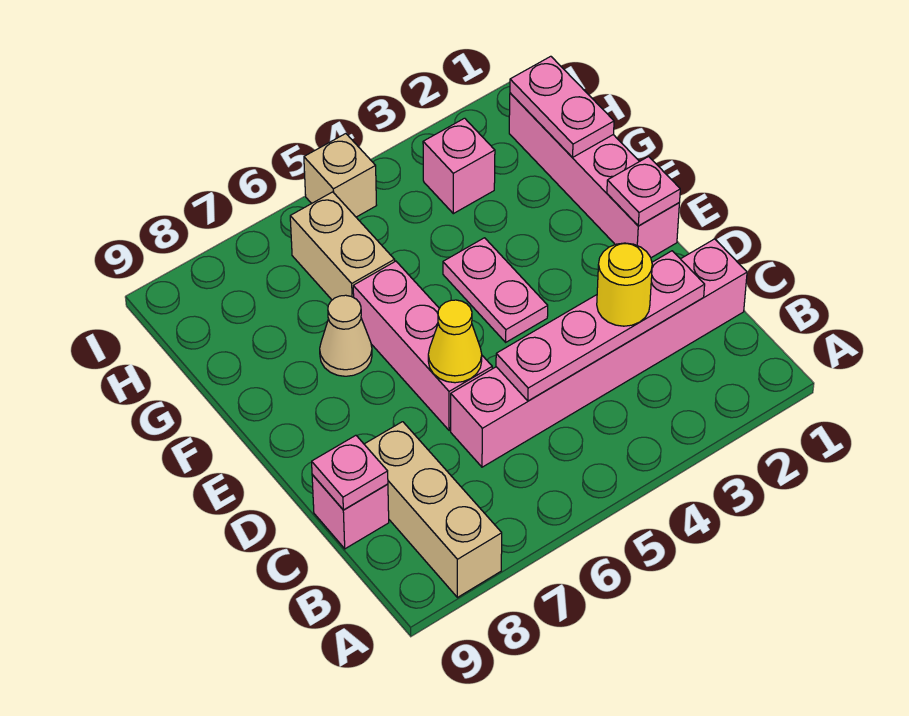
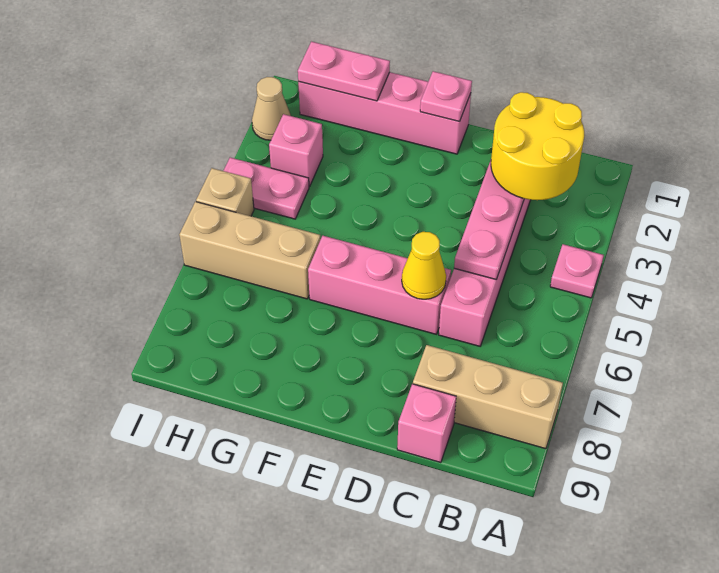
yellow round brick C3 level 3 -> yellow round brick B2:C3 level 3
pink plate C9 level 2 -> pink plate A4 level 1
pink plate E4:F4 level 1 -> pink plate H4:I4 level 1
tan cone F7 level 1 -> tan cone I2 level 1
tan brick G6:H6 level 1 -> tan brick G6:I6 level 1

